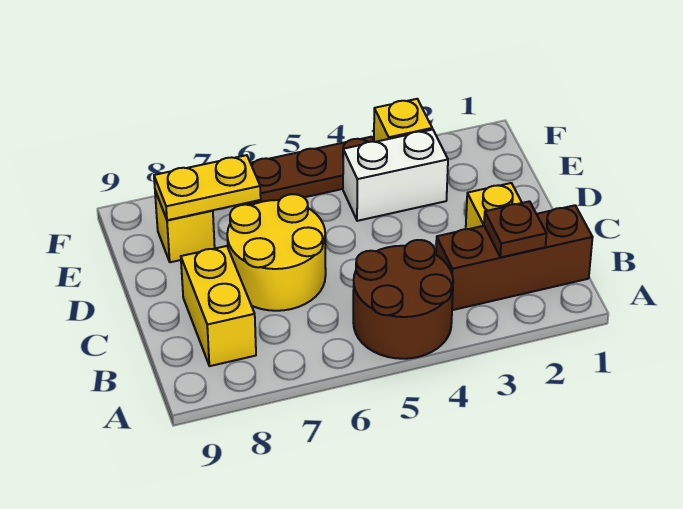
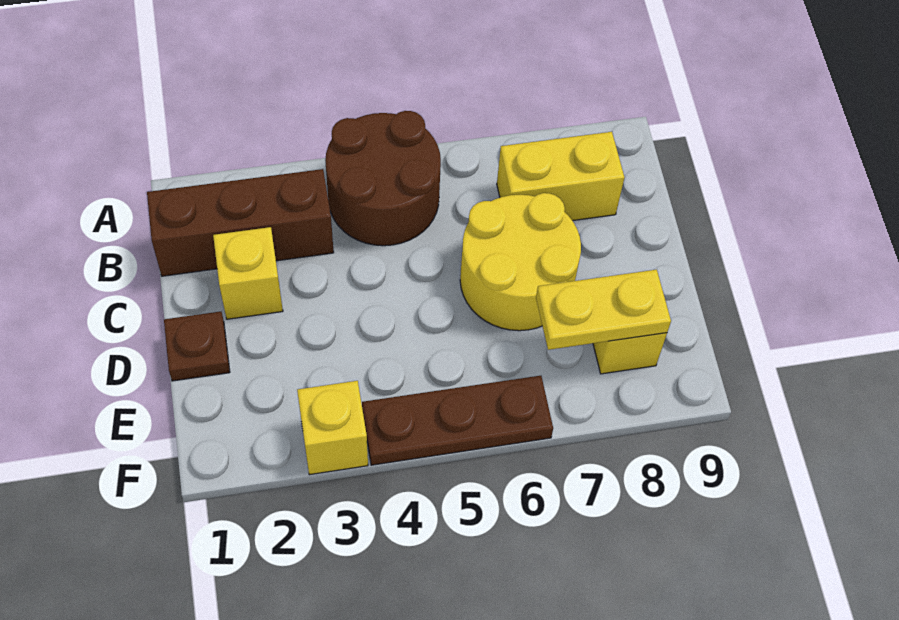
brown plate B2 level 2 -> brown plate D1 level 1
yellow brick B8:C8 level 1 -> yellow brick B7:B8 level 1
white brick E3:E4 level 1 -> none

